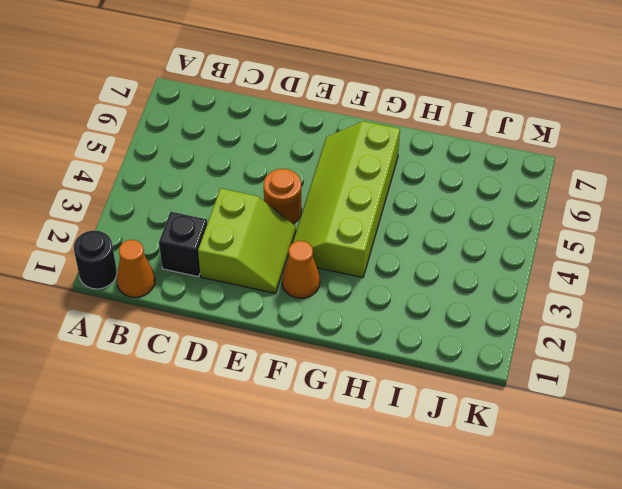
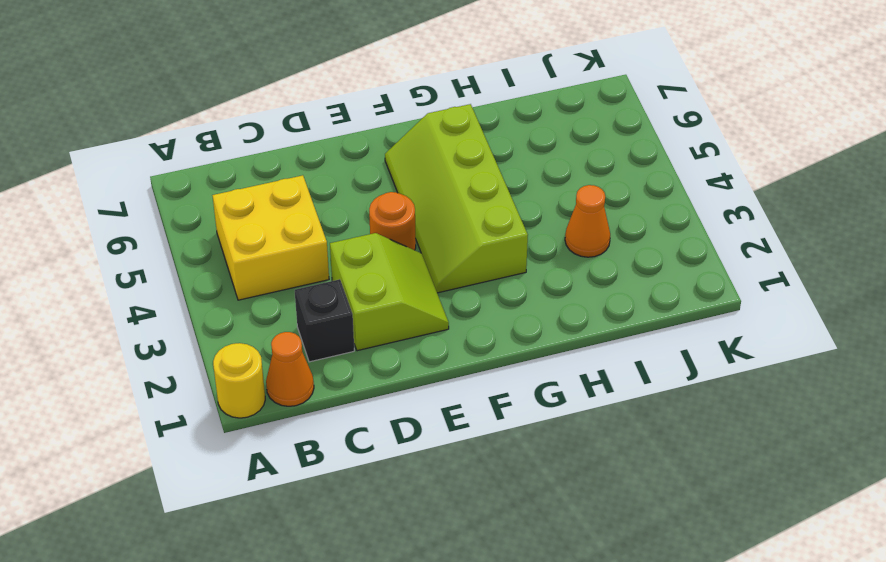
black round brick A1 level 1 -> yellow round brick A1 level 1
none -> yellow brick B4:C5 level 1
orange cone F2 level 1 -> orange cone I3 level 1

